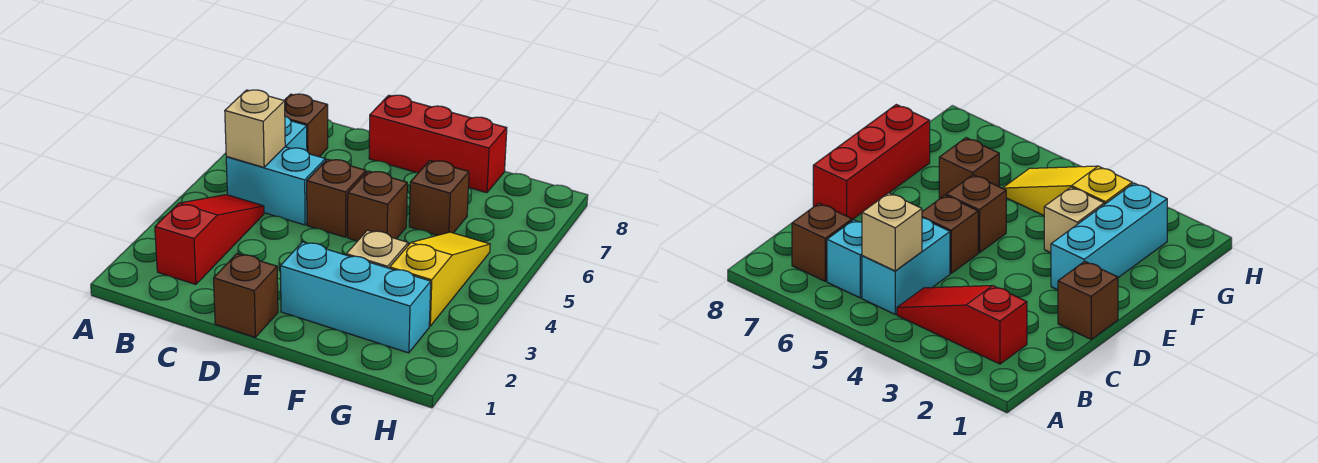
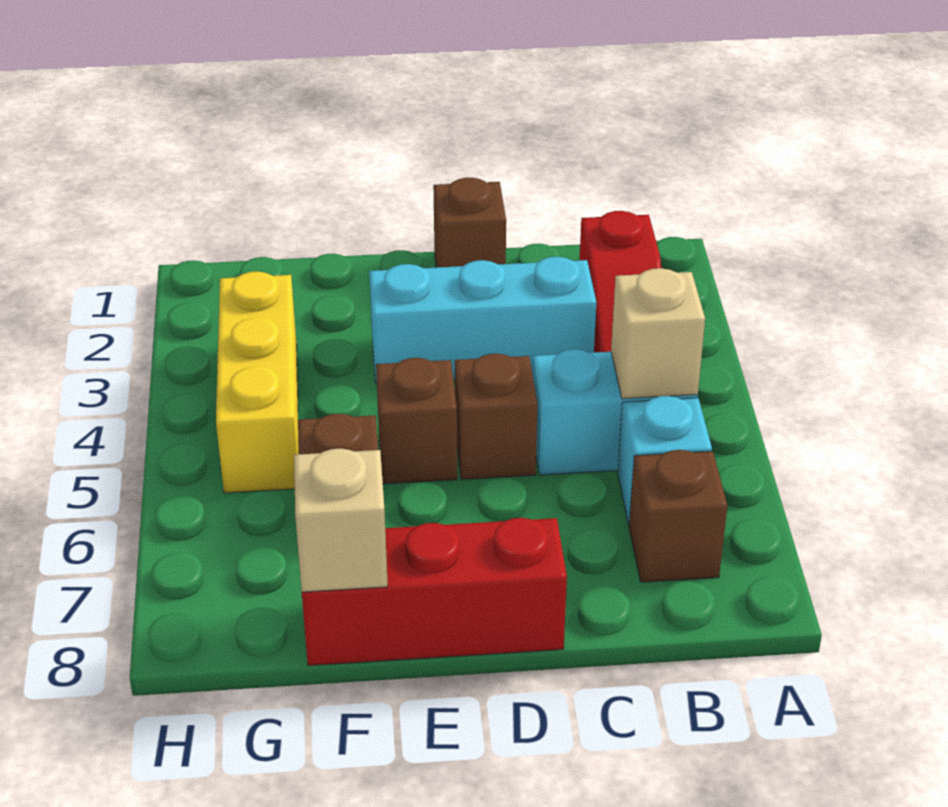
cyan brick E2:G2 level 1 -> cyan brick C3:E3 level 1
tan brick F3 level 1 -> tan brick F8 level 2
yellow slope G3:G5 level 1 top 3 -> yellow brick G3:G5 level 1

